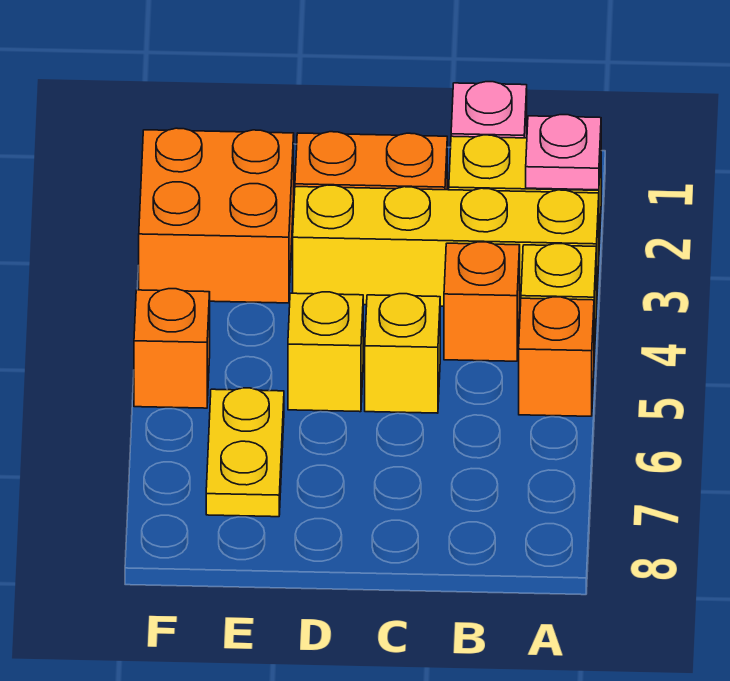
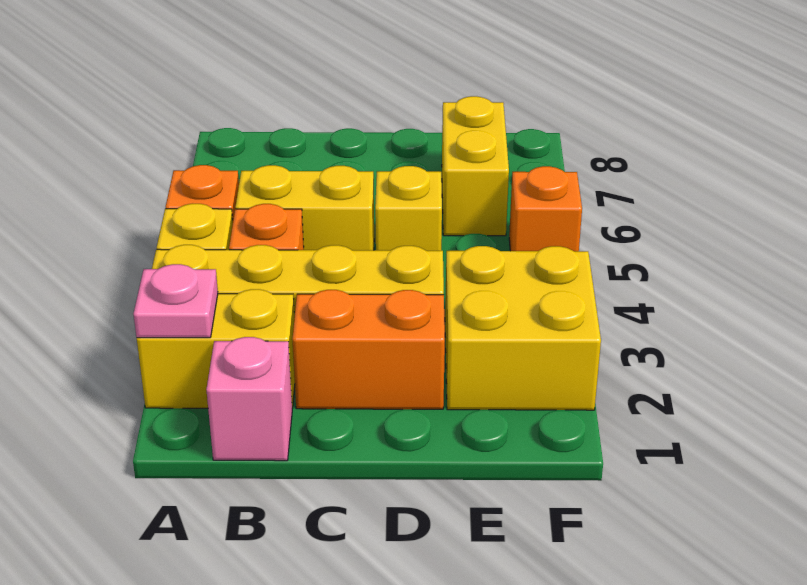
yellow brick C5 level 1 -> yellow brick B5:C5 level 1
orange brick E2:F3 level 1 -> yellow brick E2:F3 level 1
yellow plate E6:E7 level 1 -> yellow brick E6:E7 level 1

